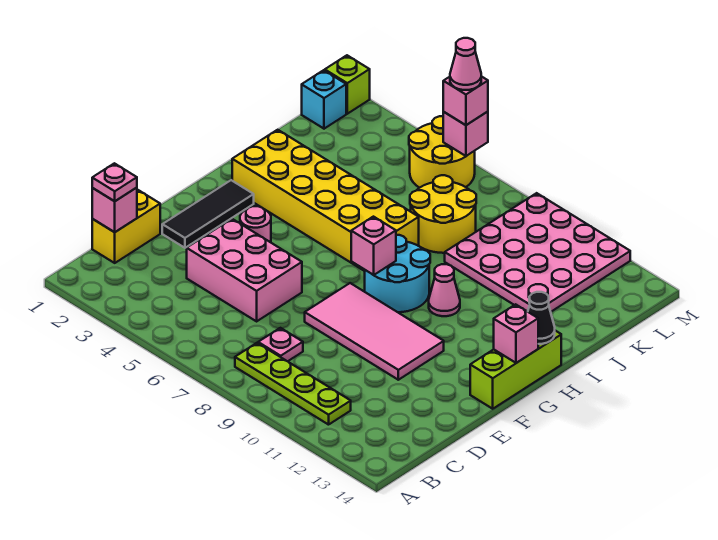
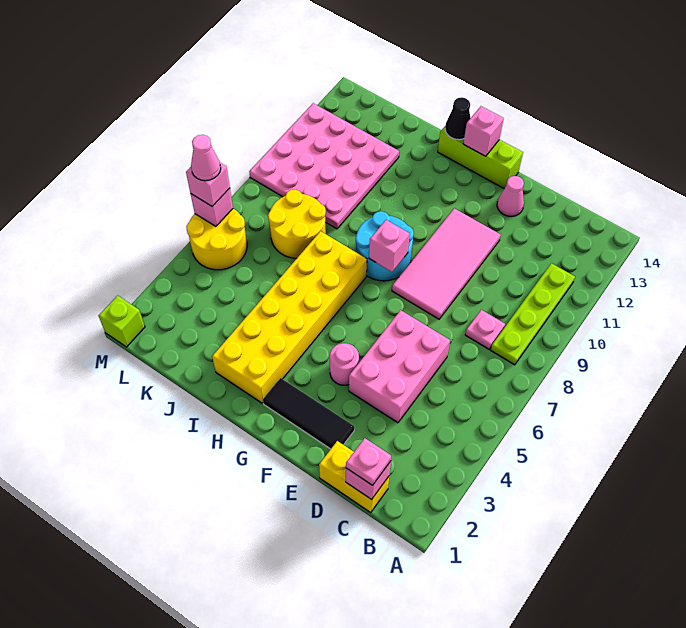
pink cone H10 level 1 -> pink cone E13 level 1
cyan brick L1 level 1 -> none

